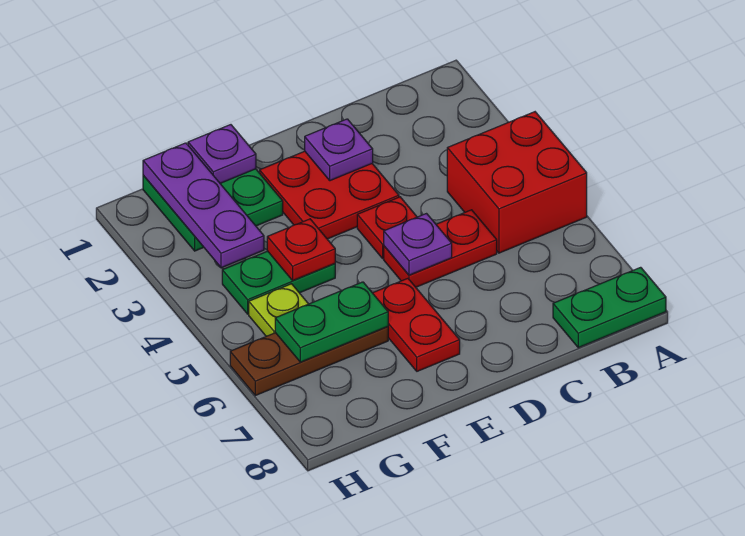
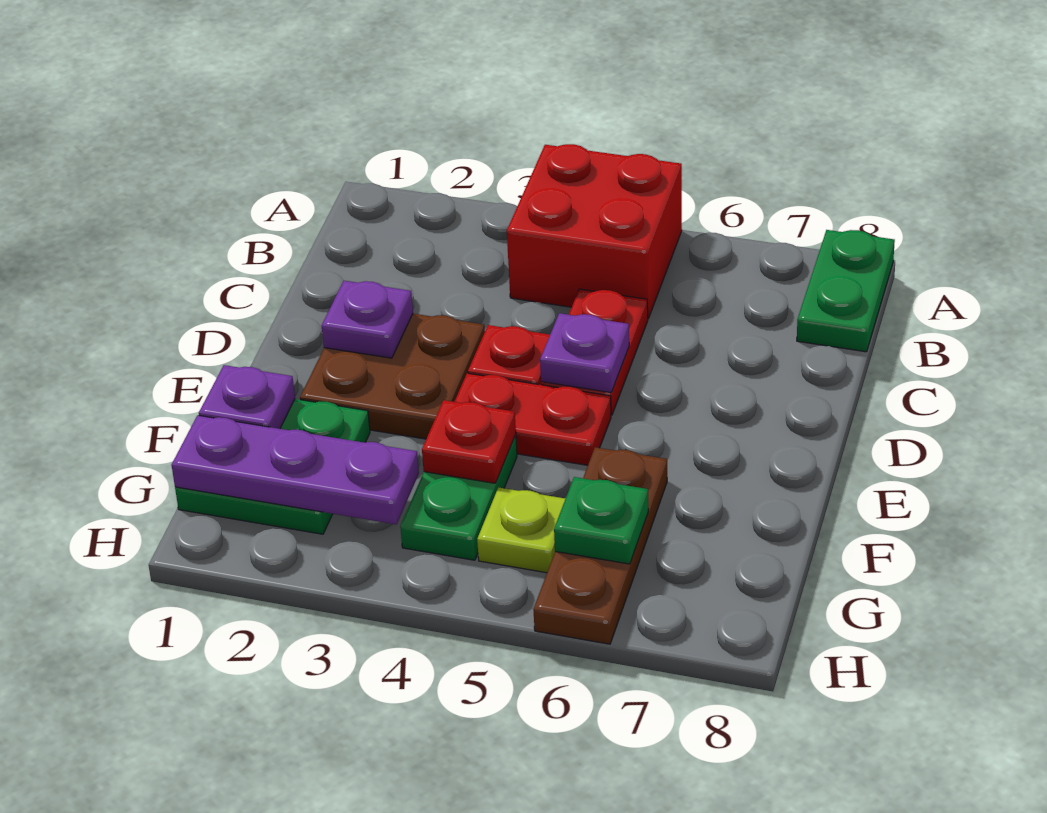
red plate D2:E3 level 1 -> brown plate D2:E3 level 1
red plate E6:E7 level 1 -> red plate E4:E5 level 1
green plate F6:G6 level 2 -> green plate G6 level 2

